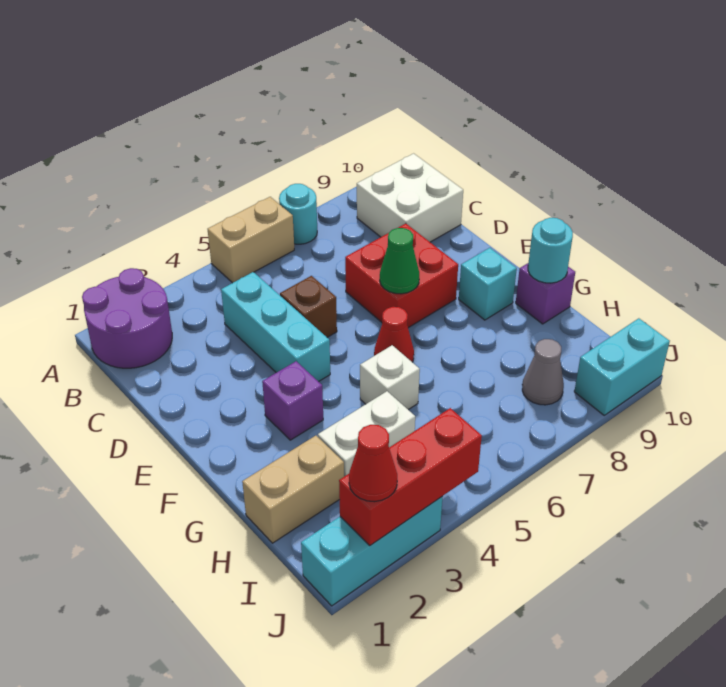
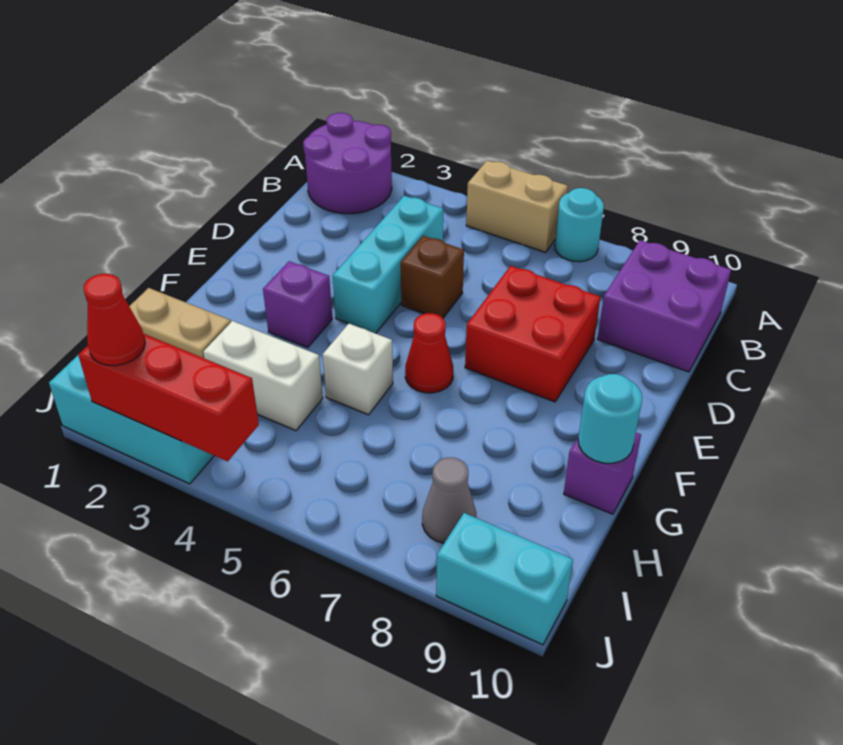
white brick B9:C10 level 1 -> purple brick B9:C10 level 1
green cone E7 level 2 -> none
cyan brick F9 level 1 -> none

